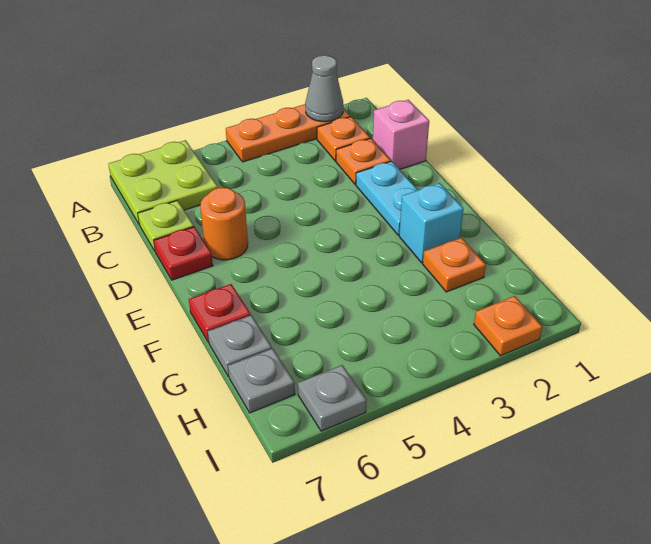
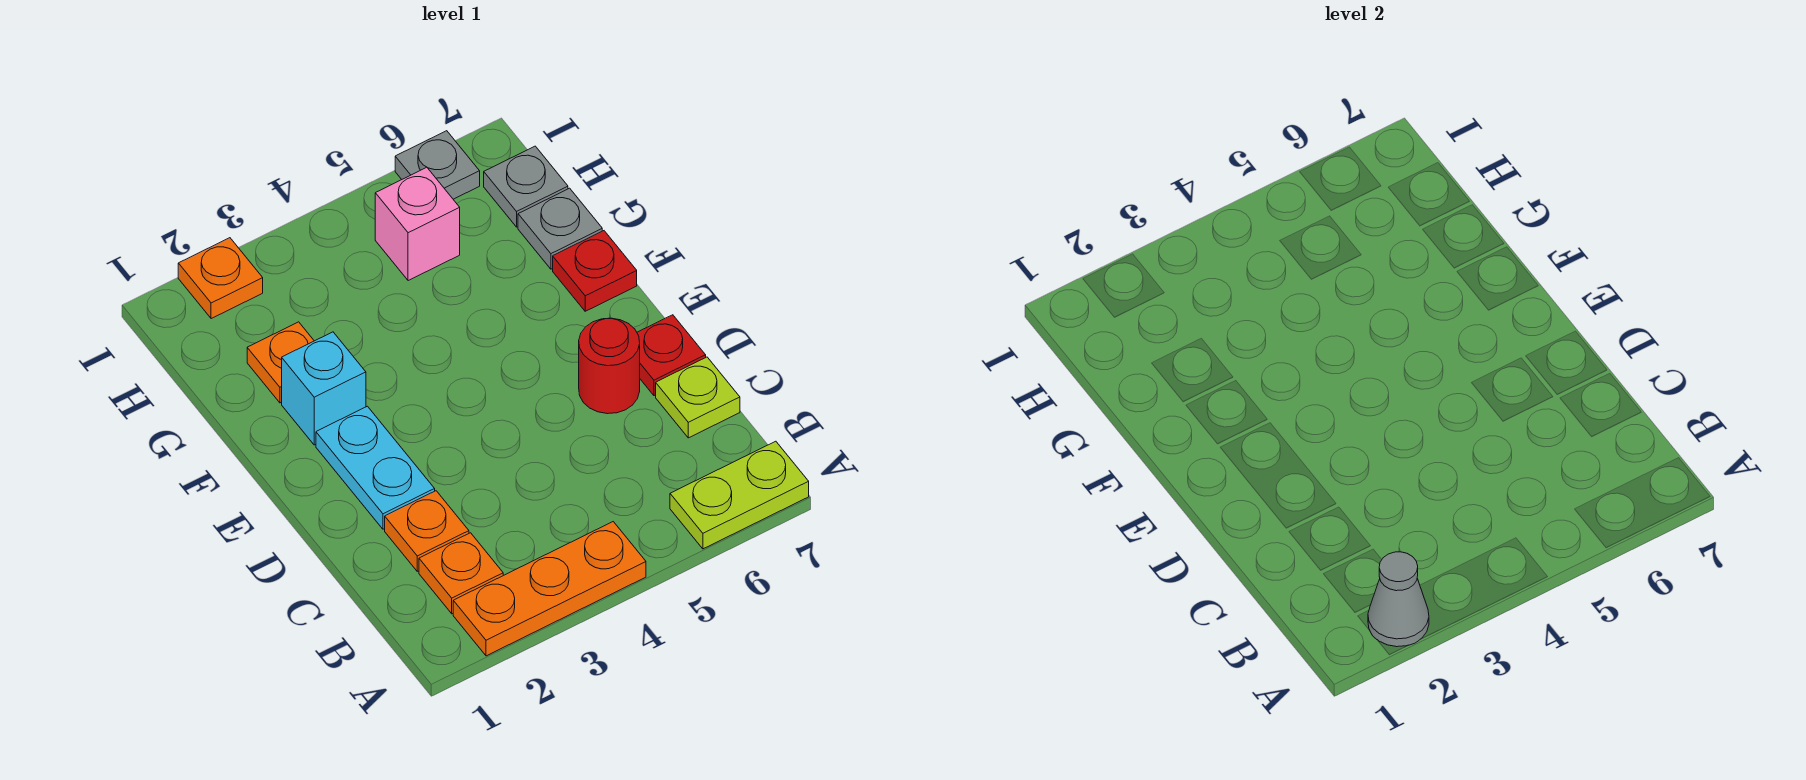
lime plate A6:B7 level 1 -> lime plate A6:A7 level 1
pink brick C1 level 1 -> pink brick H5 level 1
orange round brick D6 level 1 -> red round brick D6 level 1

